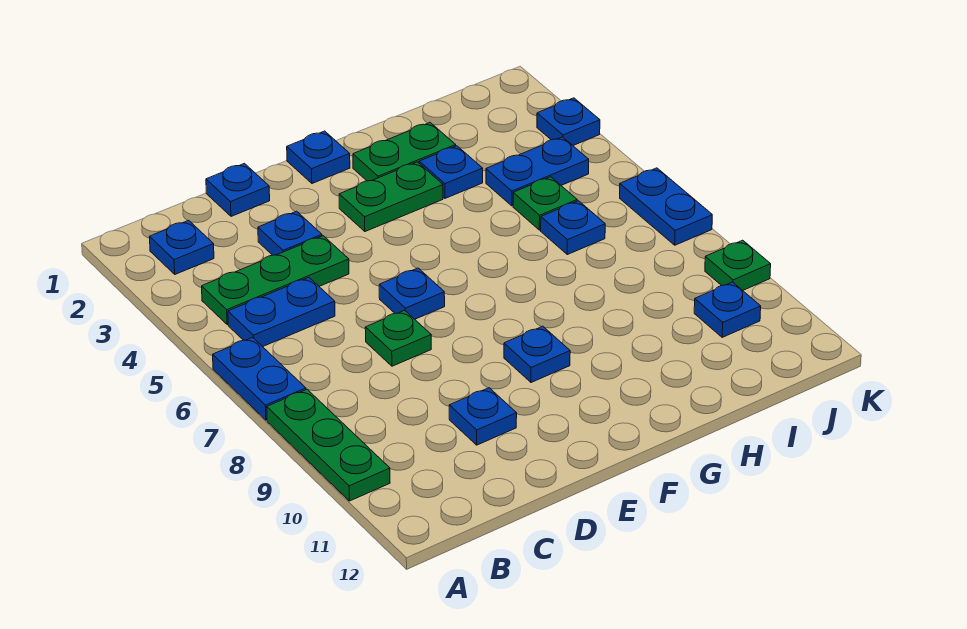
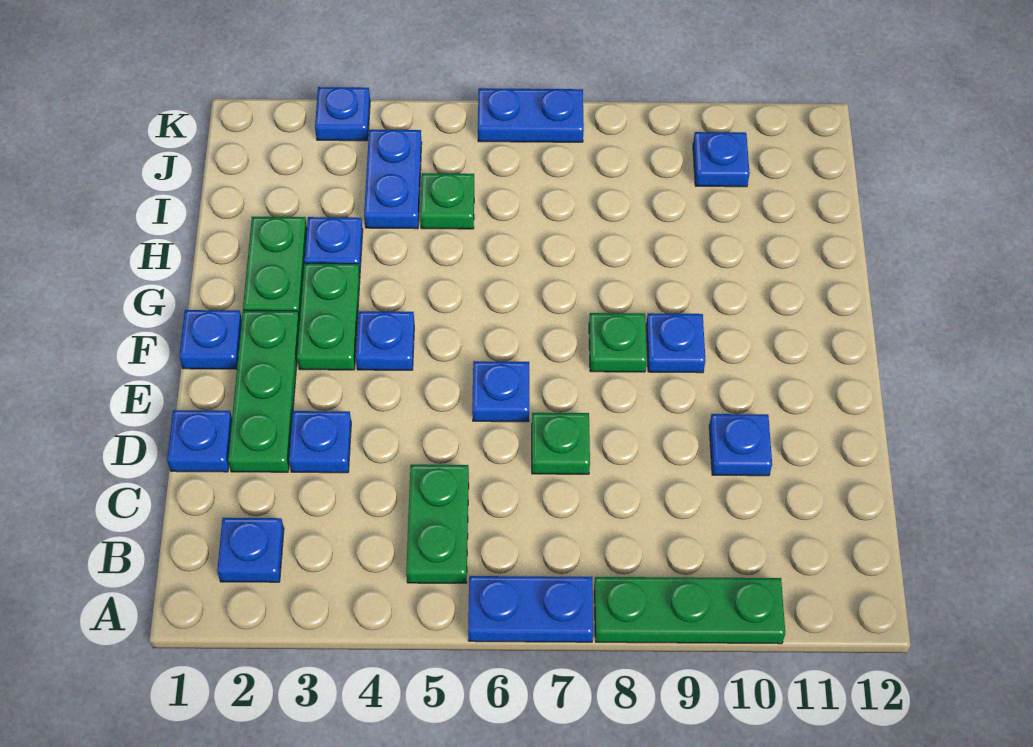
green plate B4:D4 level 1 -> green plate D2:F2 level 1
blue plate B5:C5 level 1 -> green plate B5:C5 level 1
blue plate I6 level 1 -> blue plate F4 level 1
green plate K9 level 1 -> green plate F8 level 1

